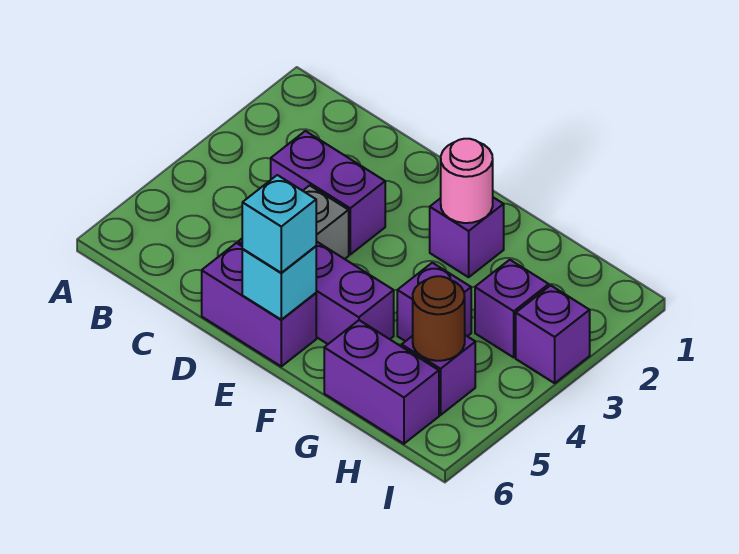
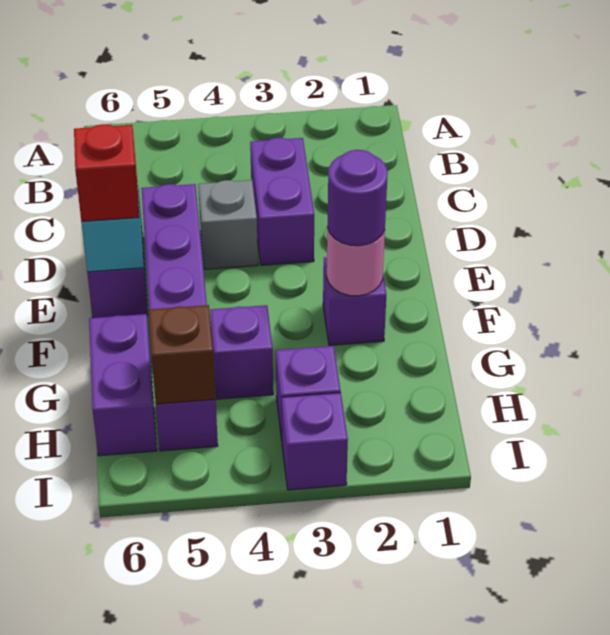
cyan brick E6 level 3 -> red brick E6 level 3
none -> purple round brick F2 level 3
brown round brick H5 level 2 -> brown brick H5 level 2

